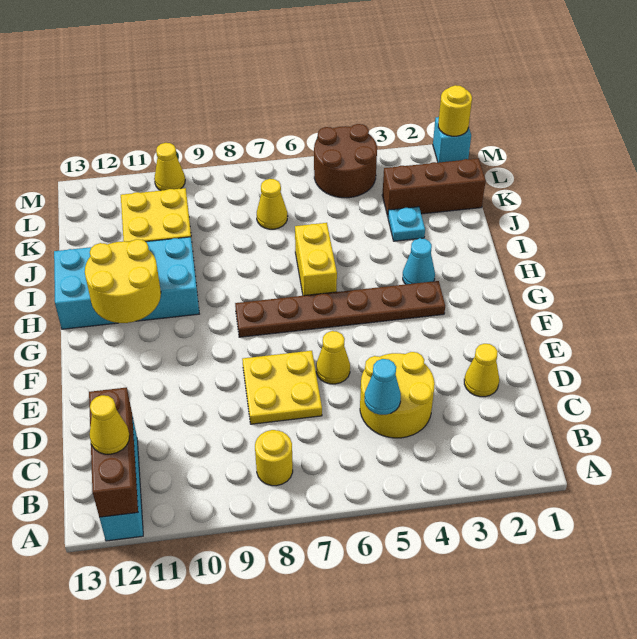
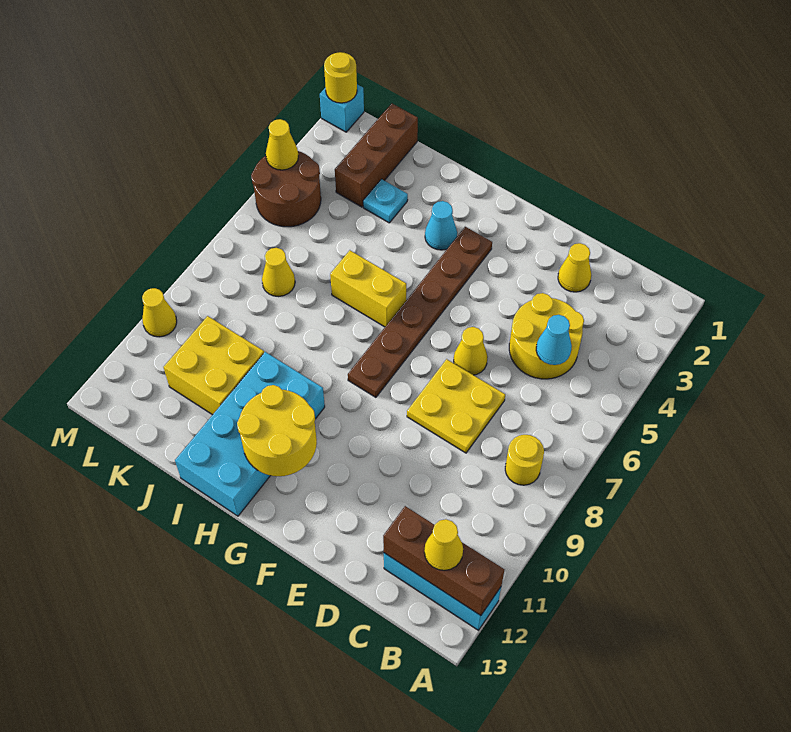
none -> yellow cone M4 level 2

